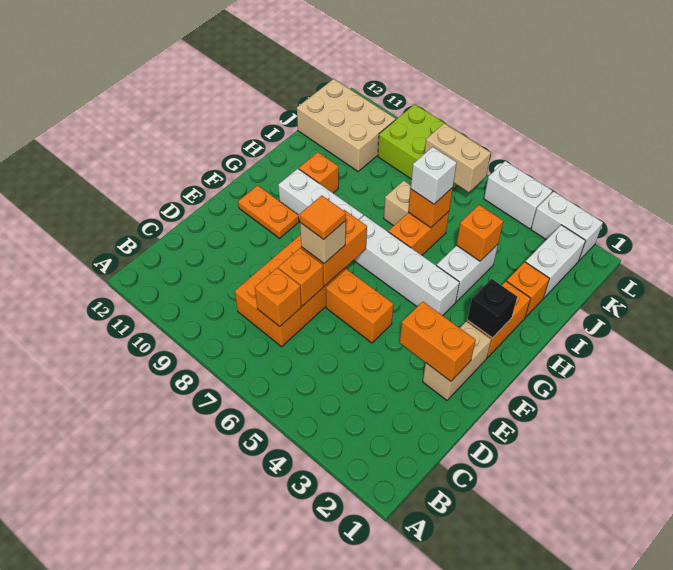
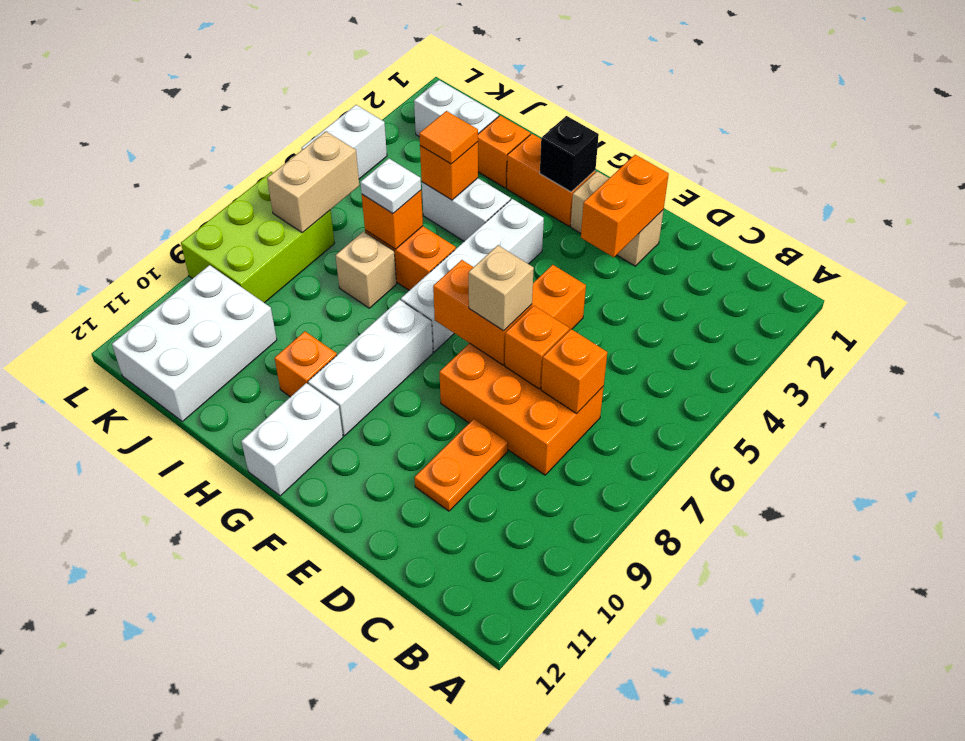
orange tile E7 level 4 -> orange tile I4 level 3
orange plate F10:F11 level 1 -> orange plate D9:D10 level 1
white brick I6 level 3 -> white plate I6 level 3
tan brick J10:K12 level 1 -> white brick J10:K12 level 1
white brick L2:L3 level 1 -> white brick G11:G12 level 1

